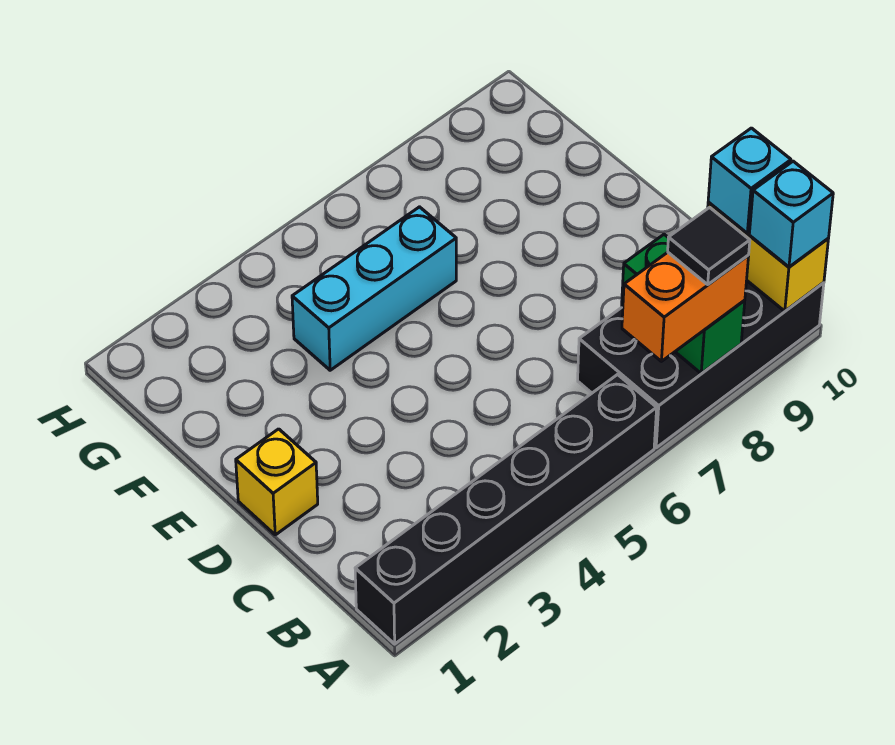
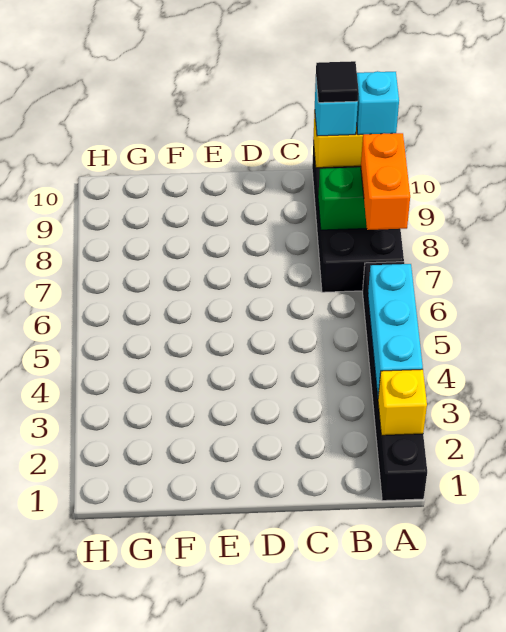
black tile A8 level 4 -> black tile B10 level 4
yellow brick D1 level 1 -> yellow brick A2 level 2
cyan brick F4:F6 level 1 -> cyan brick A3:A5 level 2

